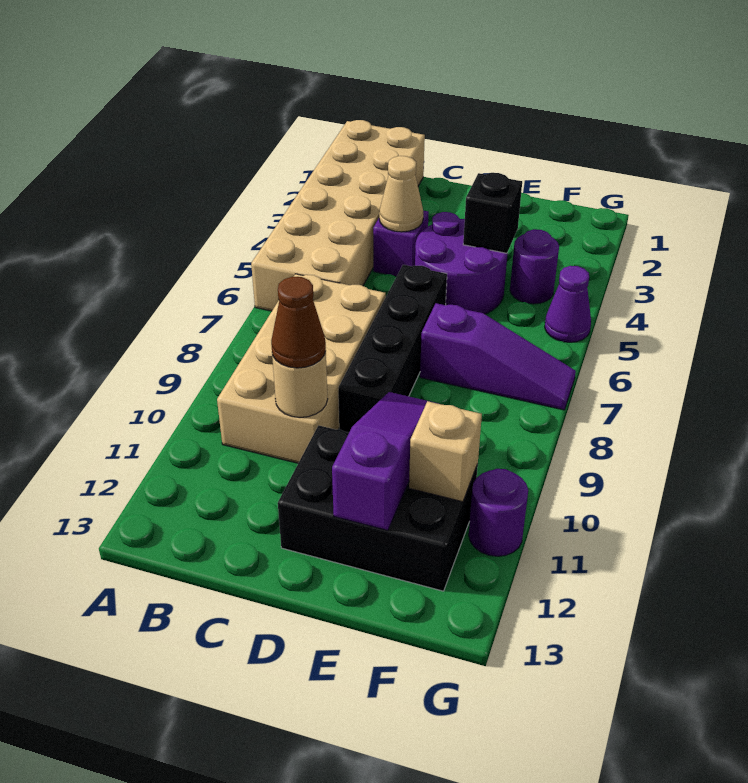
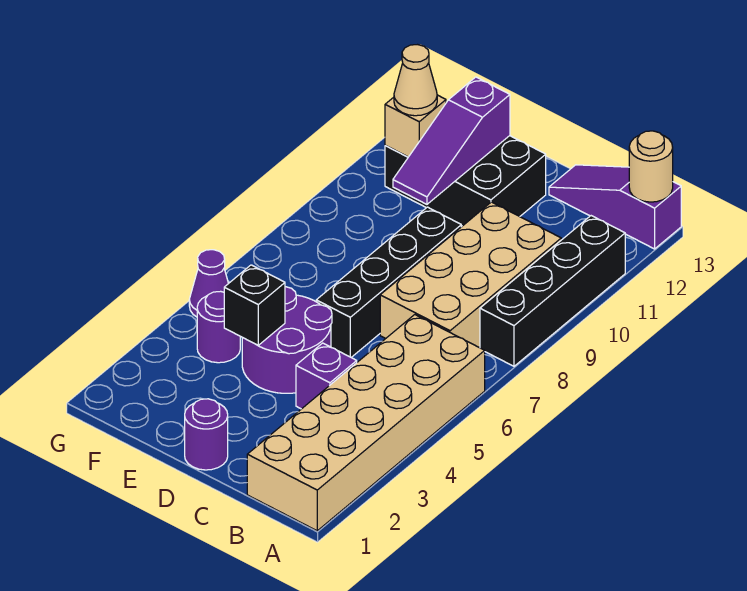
none -> black brick A8:A11 level 1
tan cone C4 level 2 -> tan cone F11 level 3
tan round brick C10 level 2 -> tan round brick A13 level 2
brown cone C10 level 3 -> none
purple slope E7:G7 level 1 top E -> purple slope A13:C13 level 1 top A
purple round brick G11 level 1 -> purple round brick D1 level 1

